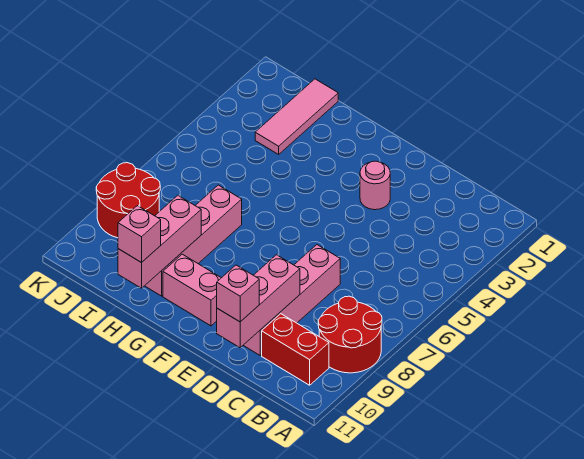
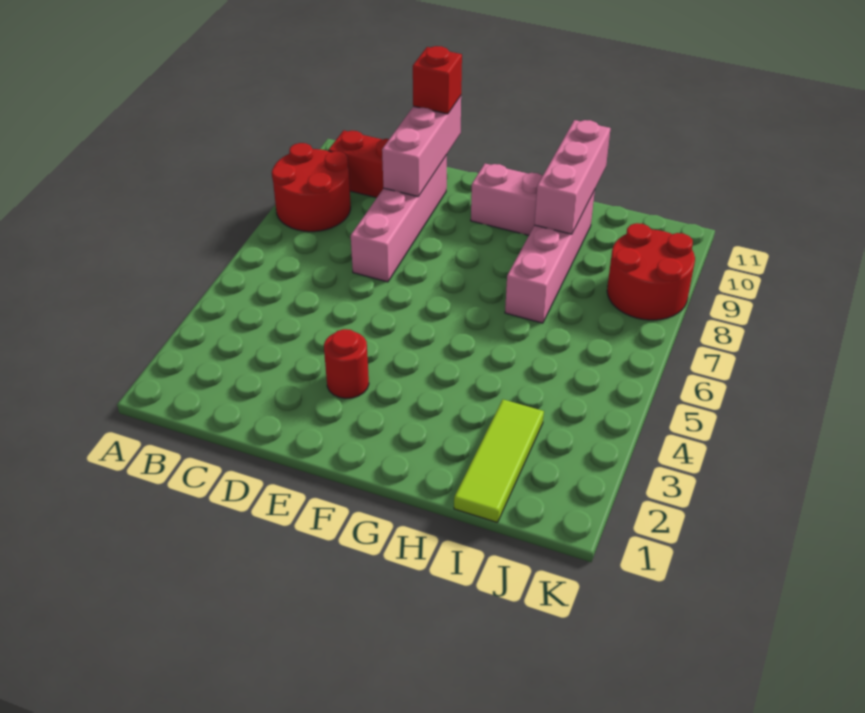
pink brick D11 level 3 -> red brick D11 level 3
pink round brick E3 level 1 -> red round brick E3 level 1
pink brick H11 level 3 -> none
pink tile I1:I3 level 1 -> lime tile I1:I3 level 1

